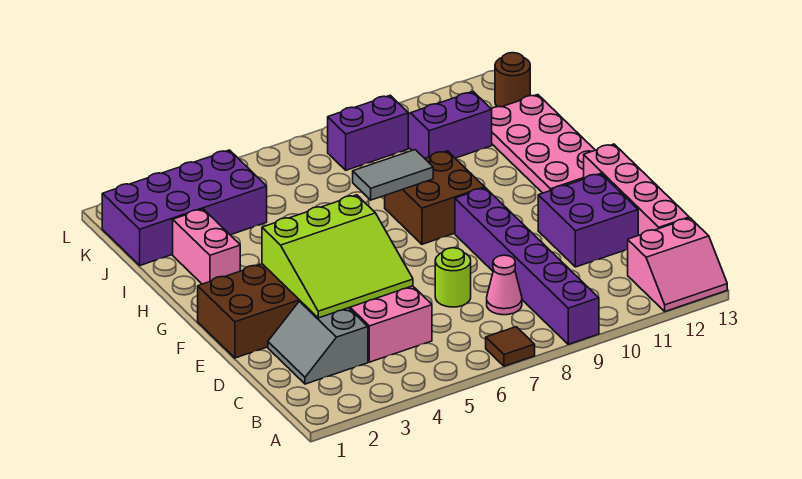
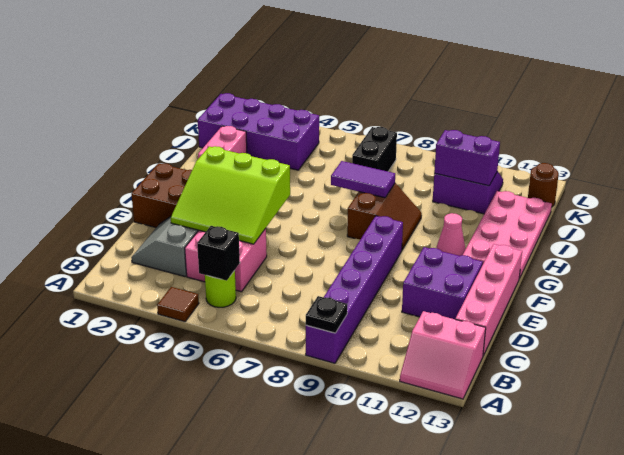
brown tile A7 level 1 -> brown tile A4 level 1
none -> black plate A9 level 2
none -> black brick B5 level 2
pink cone C8 level 1 -> pink cone G11 level 1
lime round brick D7 level 1 -> lime round brick B5 level 1
brown brick G8:H9 level 1 -> brown slope G8:H9 level 1 top 8
grey tile H7:H8 level 2 -> purple tile H7:H8 level 2
none -> black brick J7:K7 level 1
purple brick K8:K9 level 1 -> purple brick J10:J11 level 2

